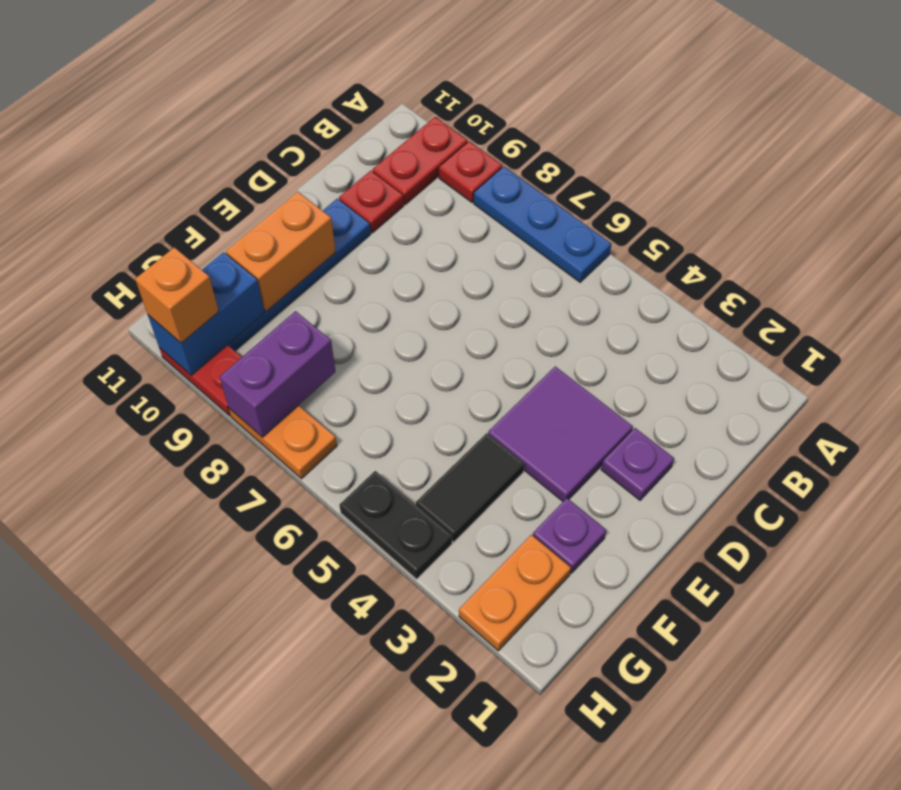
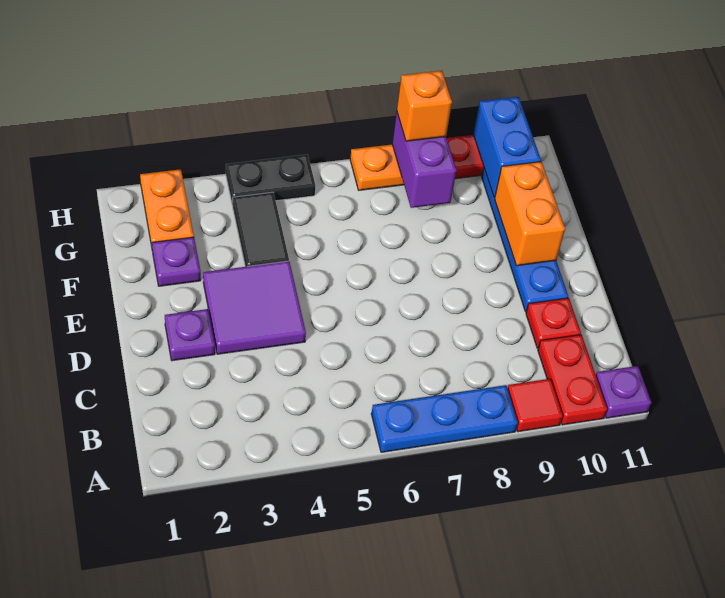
red plate A9 level 1 -> red tile A9 level 1
none -> purple plate A11 level 1
orange brick H10 level 3 -> orange brick H8 level 3

